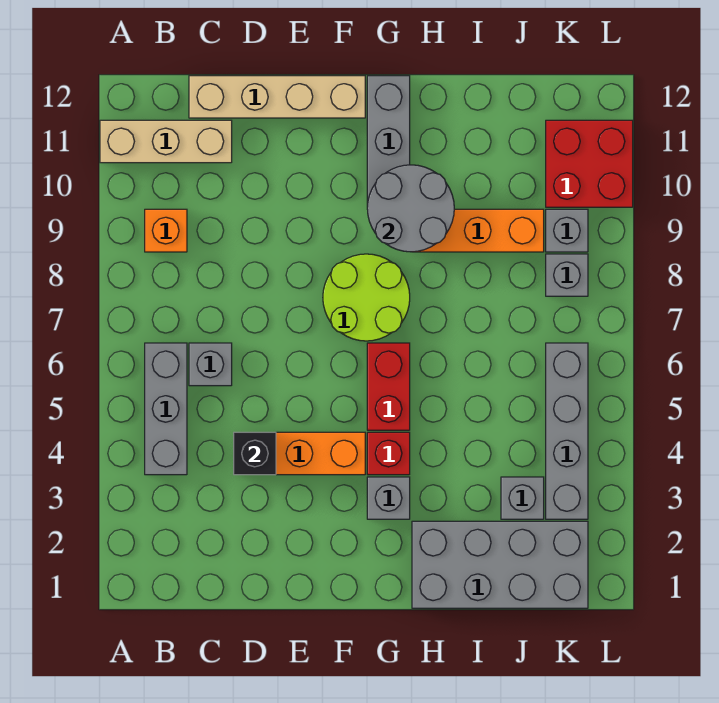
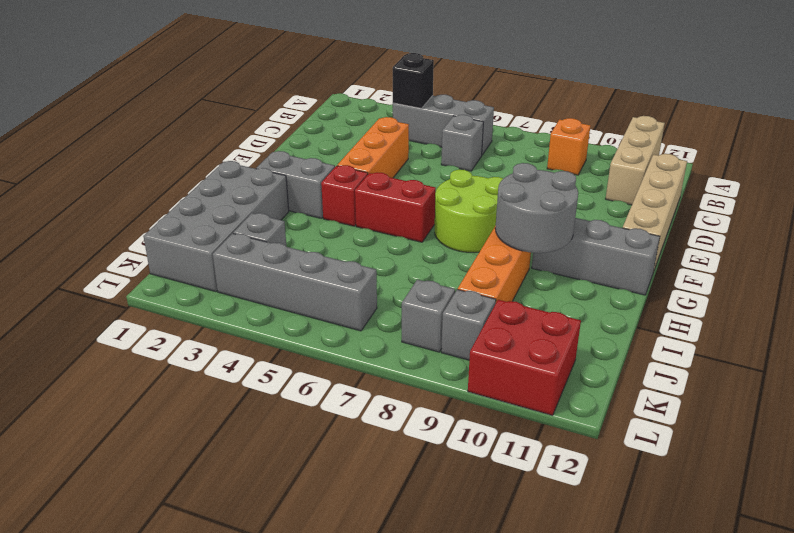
black brick D4 level 2 -> black brick B4 level 2
grey brick G3 level 1 -> grey brick G2:G3 level 1

